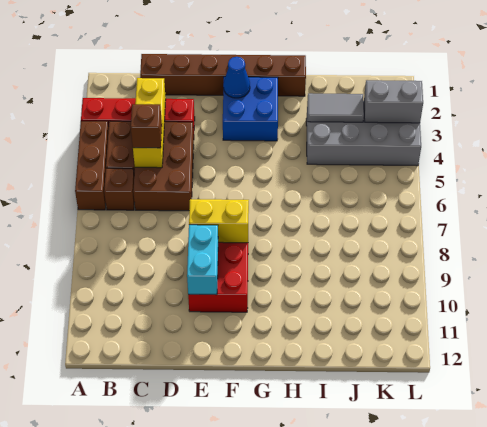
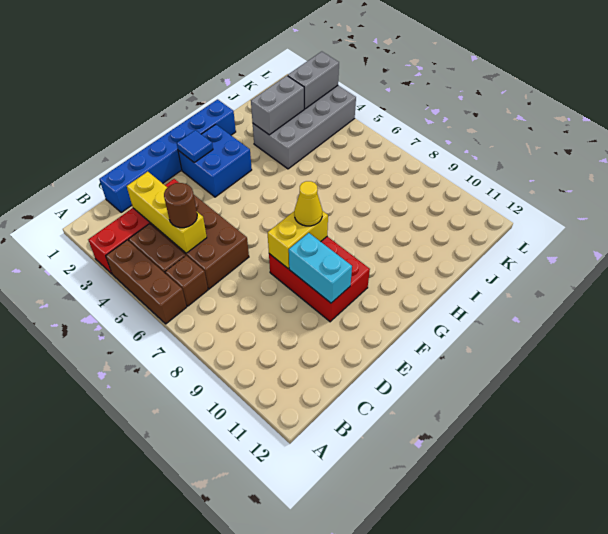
brown brick C1:H1 level 1 -> blue brick C1:H1 level 1
brown brick C5 level 3 -> brown round brick C5 level 3
blue cone F2 level 2 -> blue tile F2 level 2
none -> yellow cone F8 level 3
grey tile I3:J3 level 2 -> grey brick I3:J3 level 2

